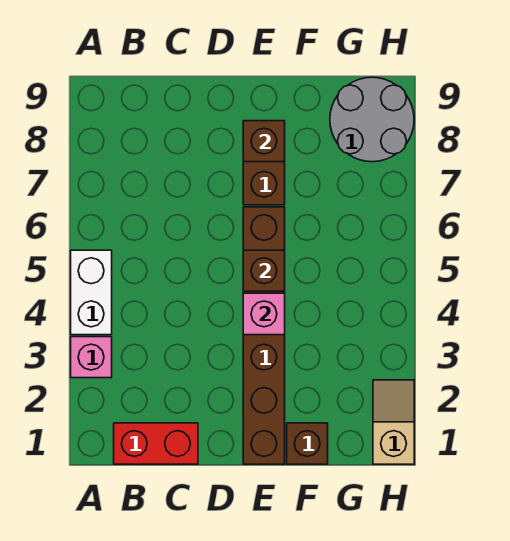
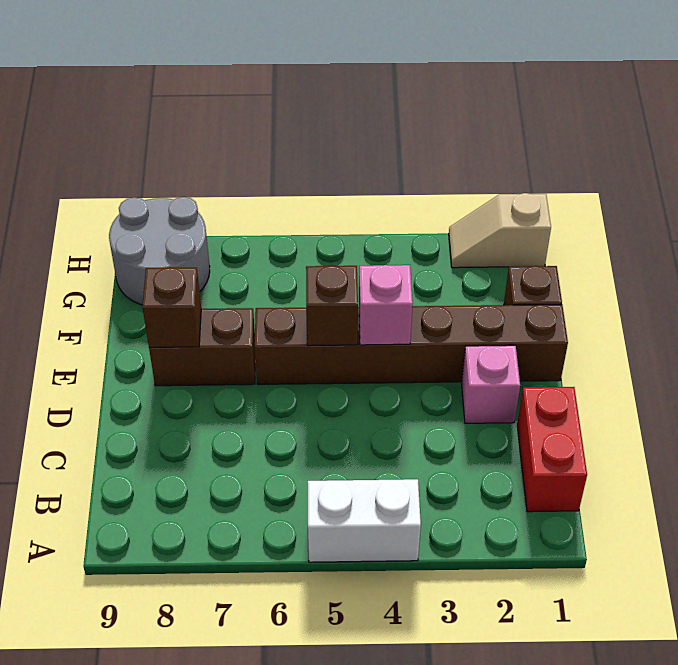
pink brick A3 level 1 -> pink brick D2 level 1

